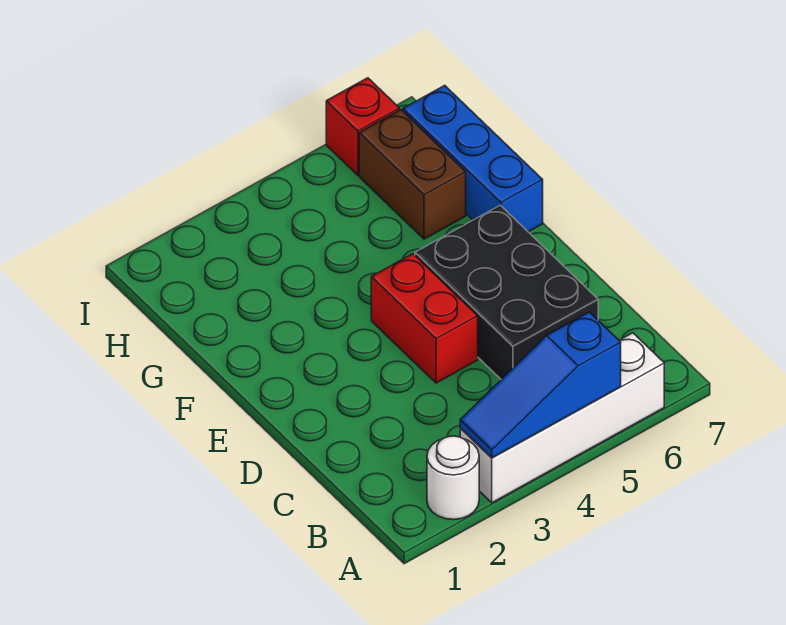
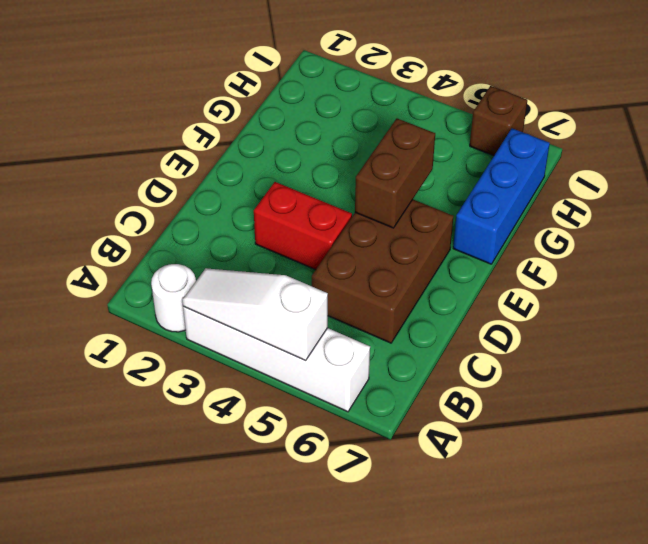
blue slope A3:A5 level 2 top 5 -> white slope A3:A5 level 2 top 5
black brick C5:E6 level 1 -> brown brick C5:E6 level 1
red brick D4:E4 level 1 -> red brick D3:D4 level 1
brown brick G6:H6 level 1 -> brown brick E5:F5 level 2
red brick I6 level 1 -> brown brick I6 level 1

